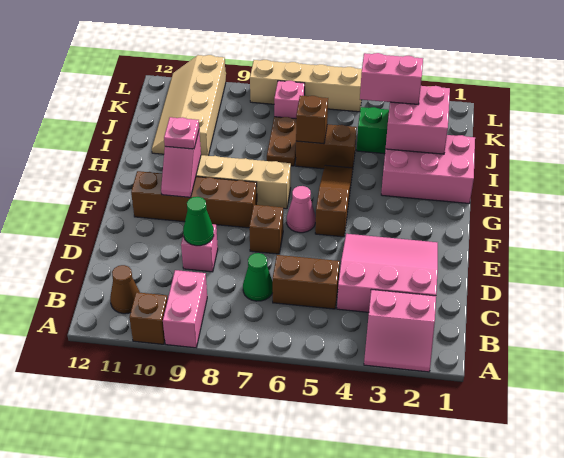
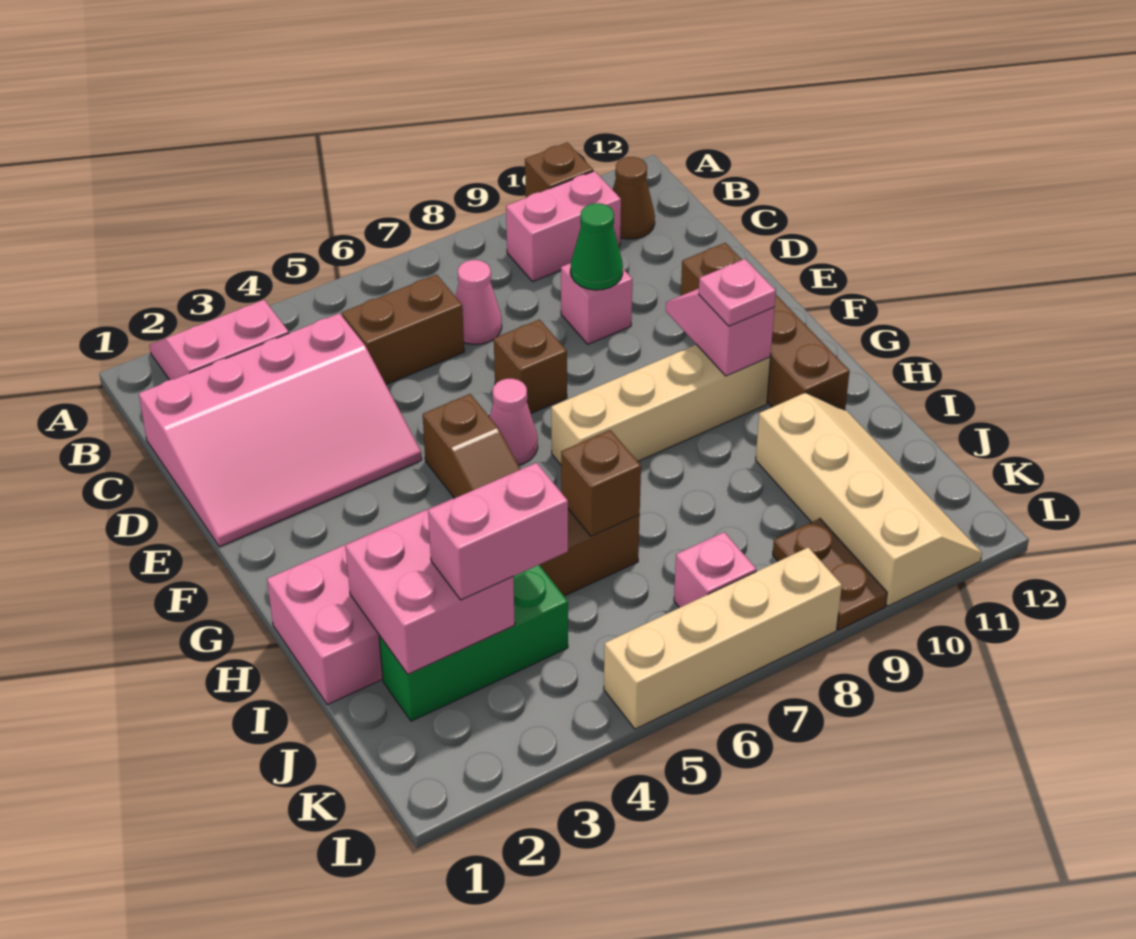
pink brick A9:B9 level 1 -> pink brick B9:B10 level 1
pink slope C2:E4 level 1 top C -> pink slope C1:E4 level 1 top C
green cone C7 level 1 -> pink cone C7 level 1
brown brick F8:F11 level 1 -> brown brick E11:H11 level 1
brown plate I7:J7 level 1 -> brown plate K9:L9 level 1

